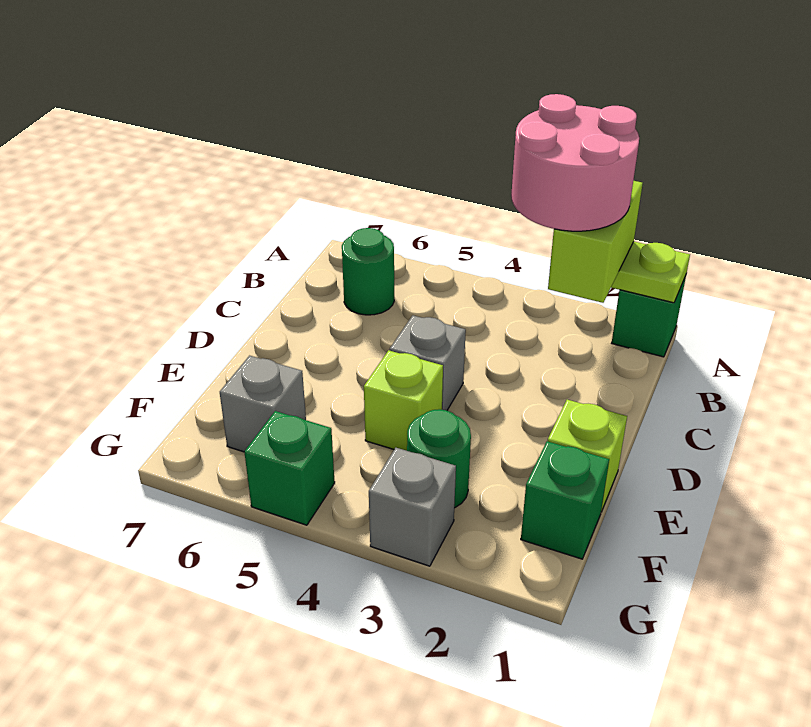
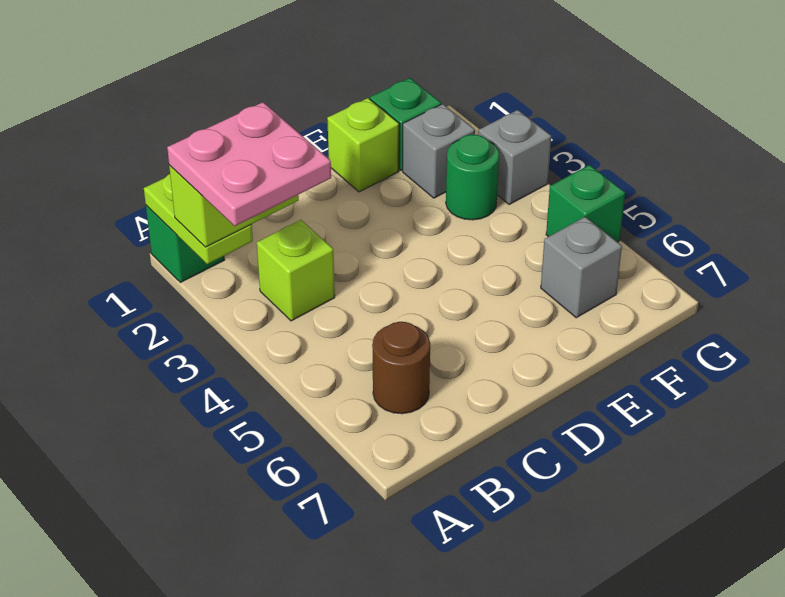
pink round brick A2:B3 level 4 -> pink plate A2:B3 level 4
green round brick B6 level 1 -> brown round brick B6 level 1
grey brick D4 level 1 -> grey brick F2 level 1
lime brick E4 level 1 -> lime brick B3 level 1

